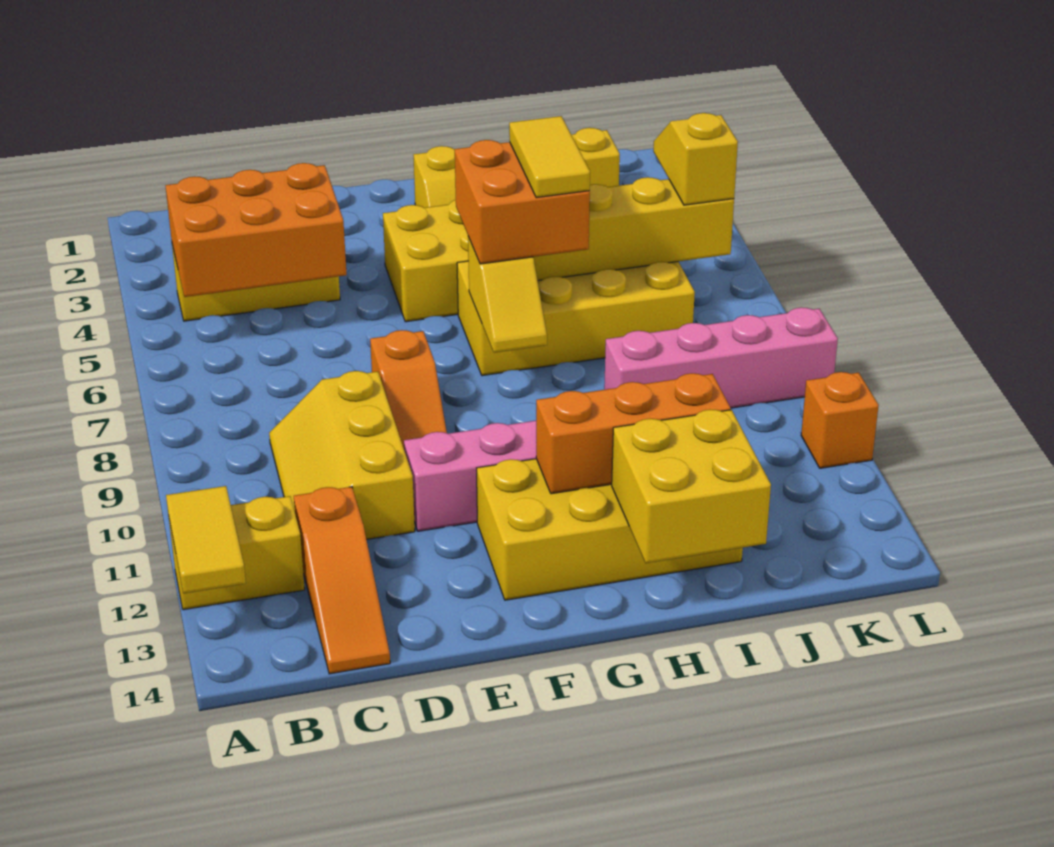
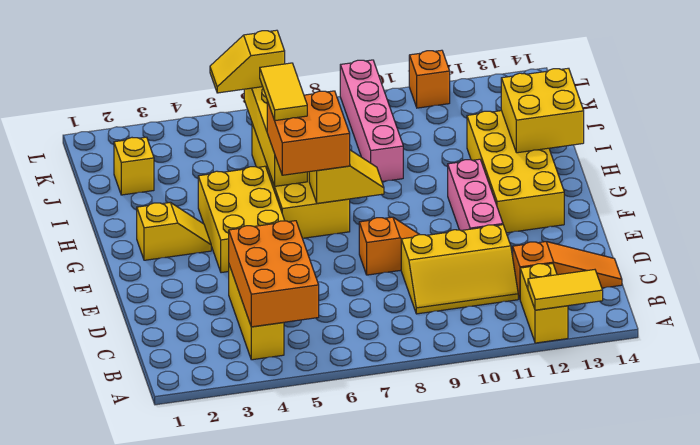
orange brick G12:I12 level 2 -> none
yellow tile H6:H7 level 4 -> yellow tile H6:I6 level 4

